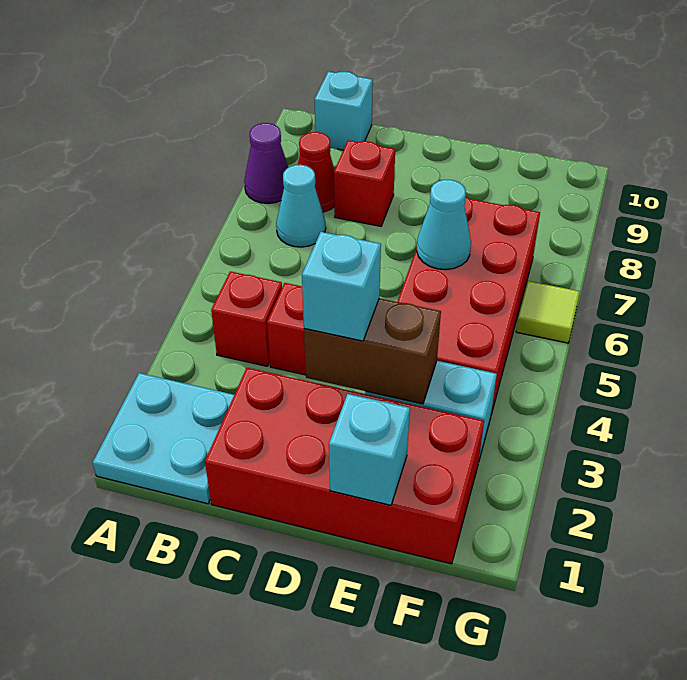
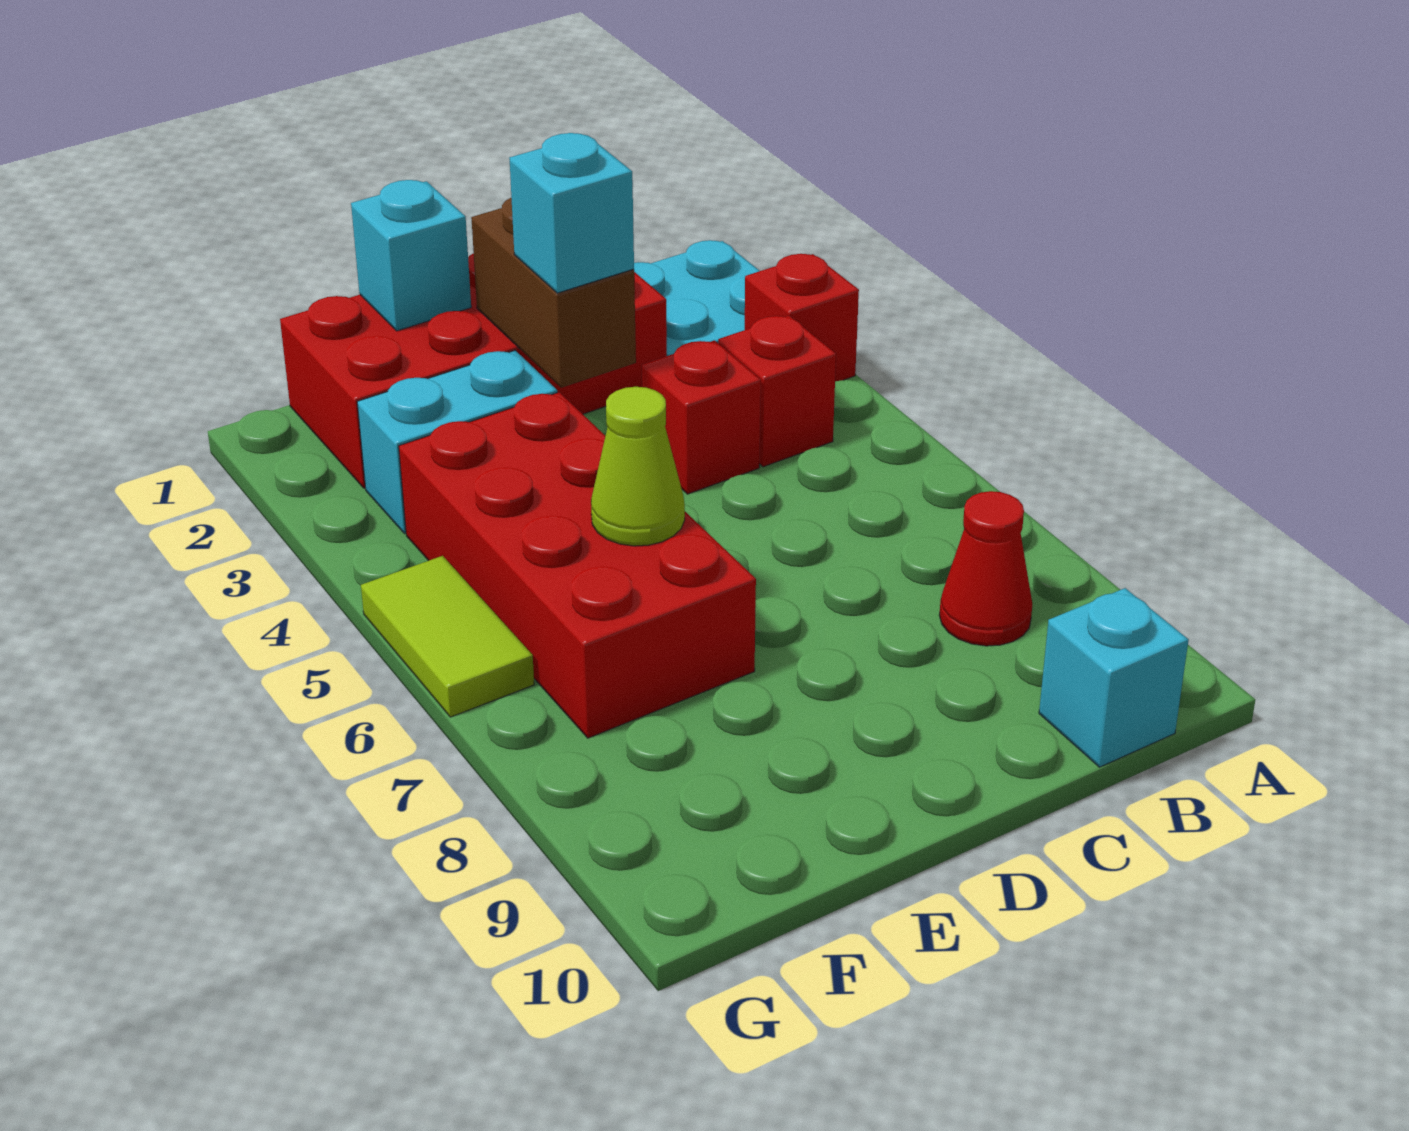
purple cone A8 level 1 -> none
cyan cone B7 level 1 -> none
red brick C8 level 1 -> red brick A3 level 1
brown brick D3:E3 level 2 -> brown brick D2:D3 level 2
cyan cone E6 level 2 -> lime cone E6 level 2
lime tile G6 level 1 -> lime tile G5:G6 level 1

